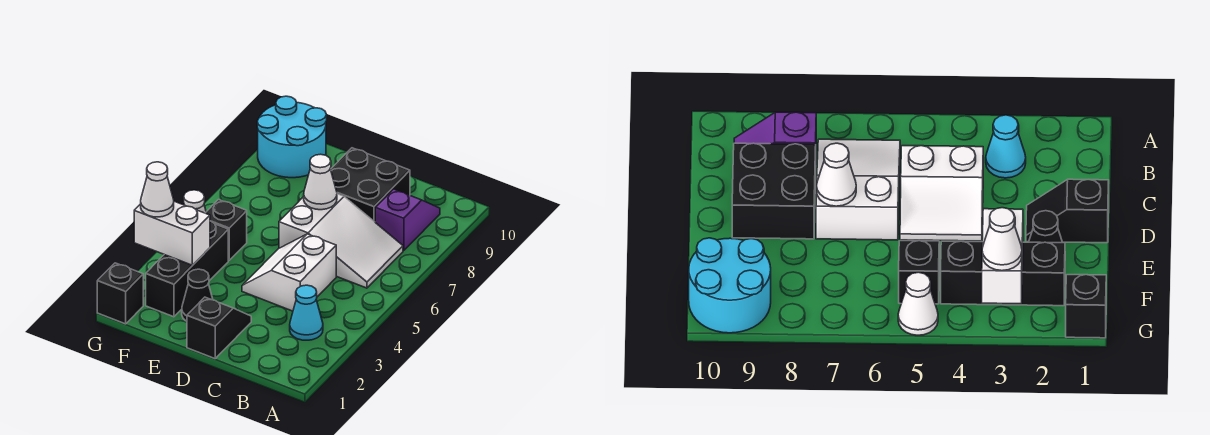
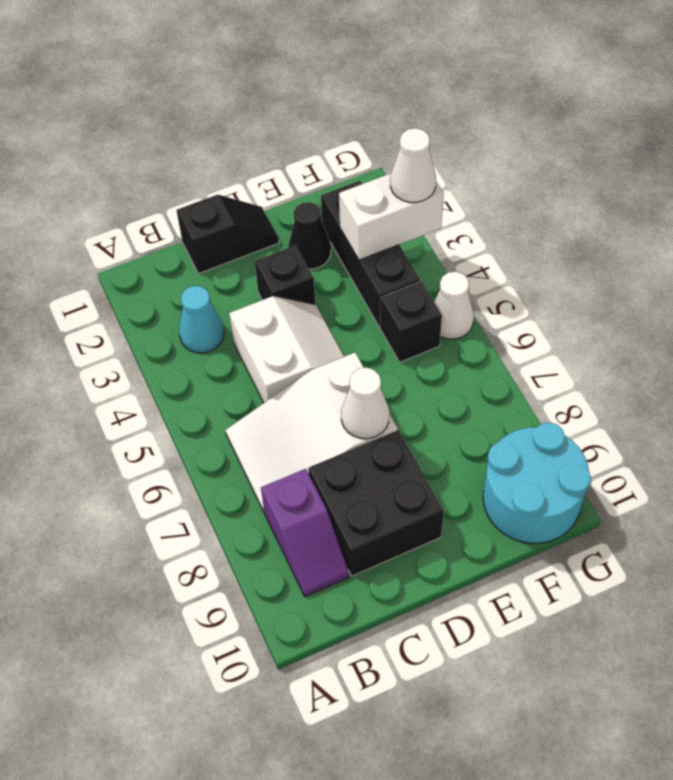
black slope D1:D2 level 1 top 1 -> black slope C1:D1 level 1 top C
black brick G1 level 1 -> black brick D3 level 1

